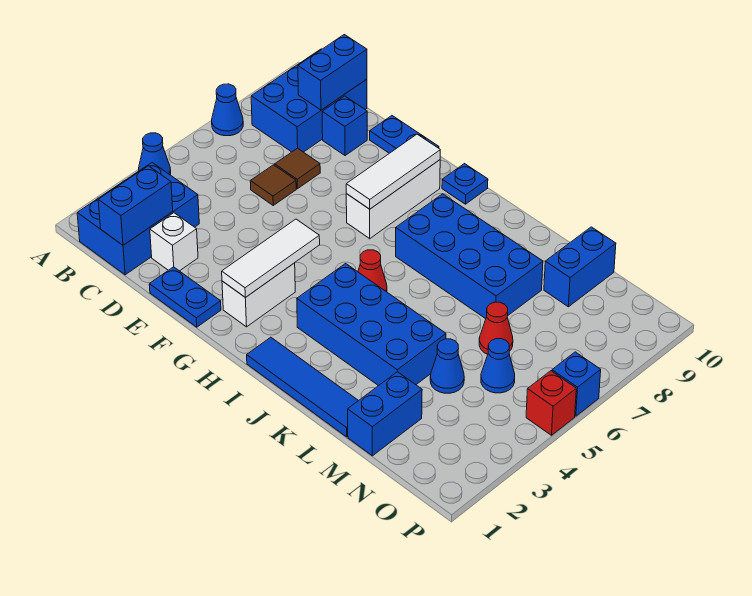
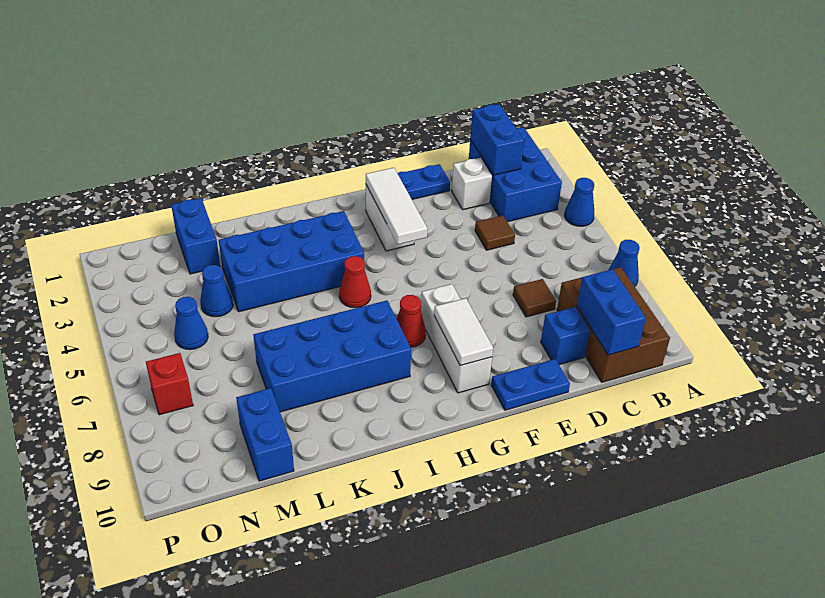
blue brick B8:C10 level 1 -> brown brick B8:C10 level 1
brown tile D6 level 1 -> brown tile D4 level 1
white tile G7:G9 level 2 -> white tile G8:G9 level 2
blue plate H10 level 1 -> none
blue tile I1:L1 level 1 -> none
red cone M6 level 1 -> red cone H7 level 1
red brick P5 level 1 -> red brick O7 level 1
blue brick P6 level 1 -> none

